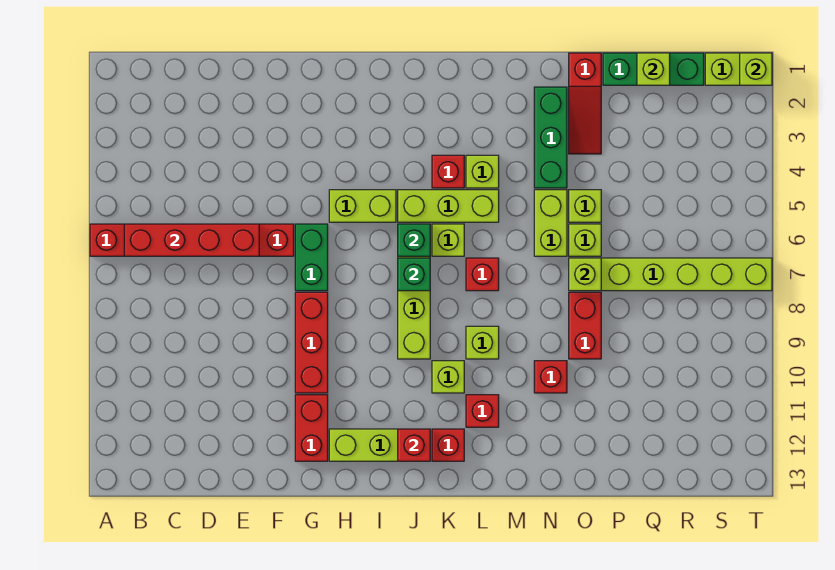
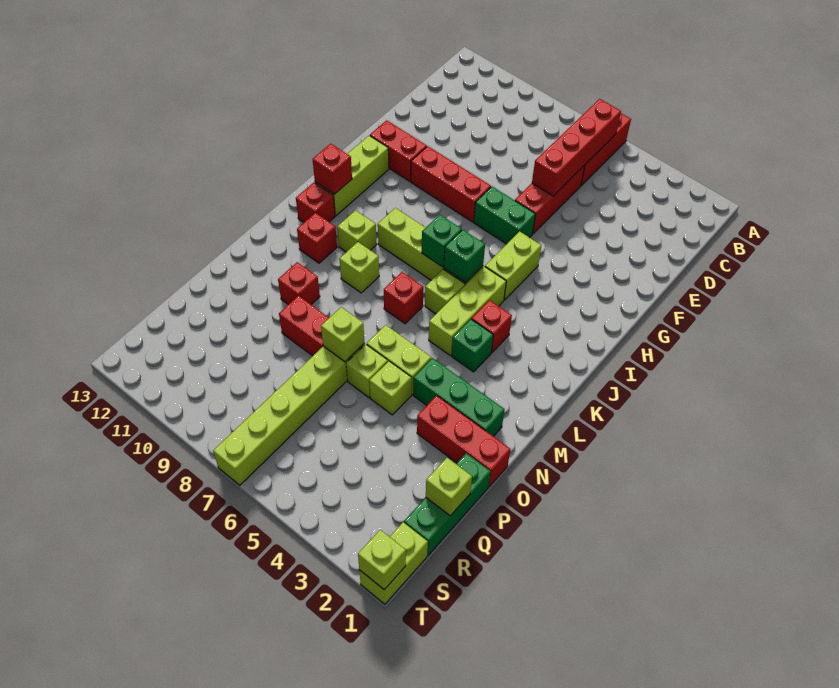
lime brick L4 level 1 -> green brick L4 level 1
red slope O1:O3 level 1 top 1 -> red brick O1:O3 level 1

